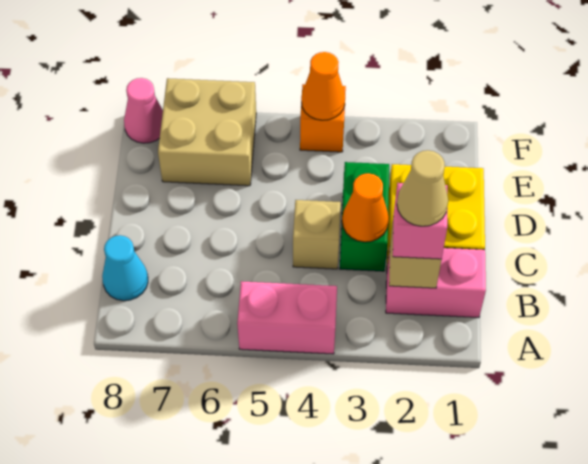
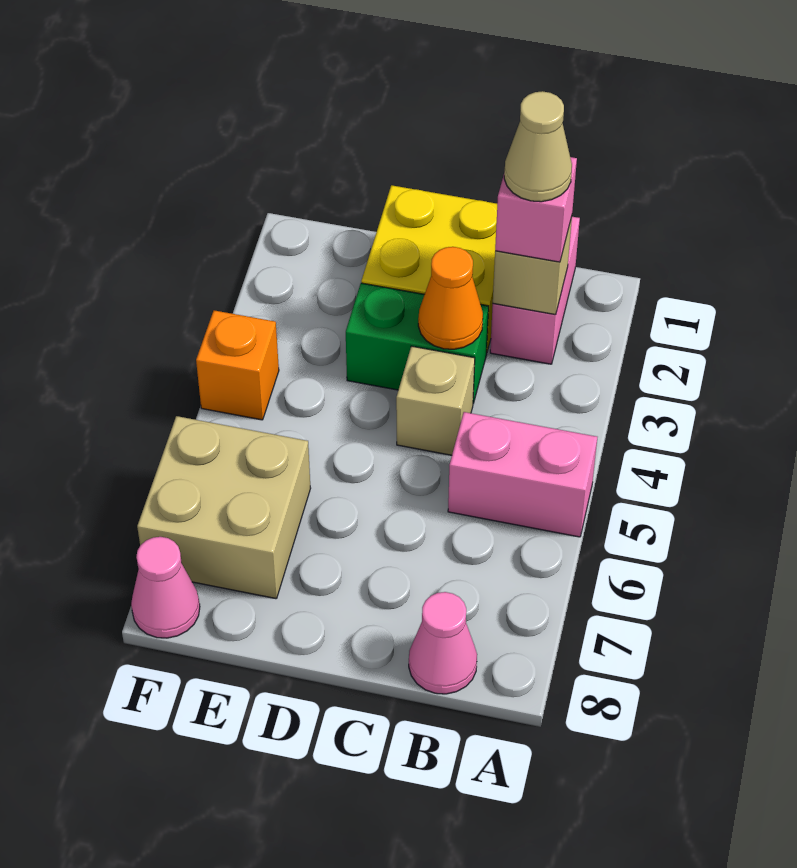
pink brick A4:A5 level 1 -> pink brick A5:B5 level 1
cyan cone B8 level 1 -> pink cone B8 level 1
orange cone F4 level 2 -> none

